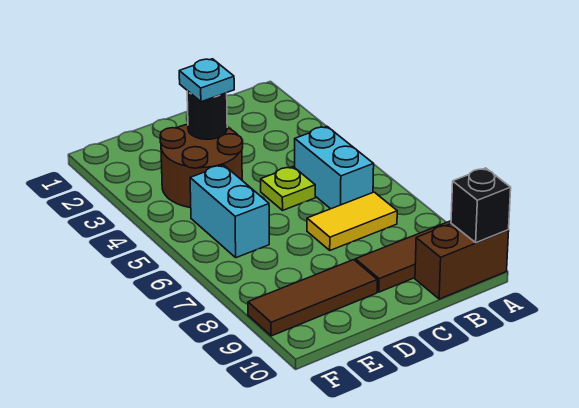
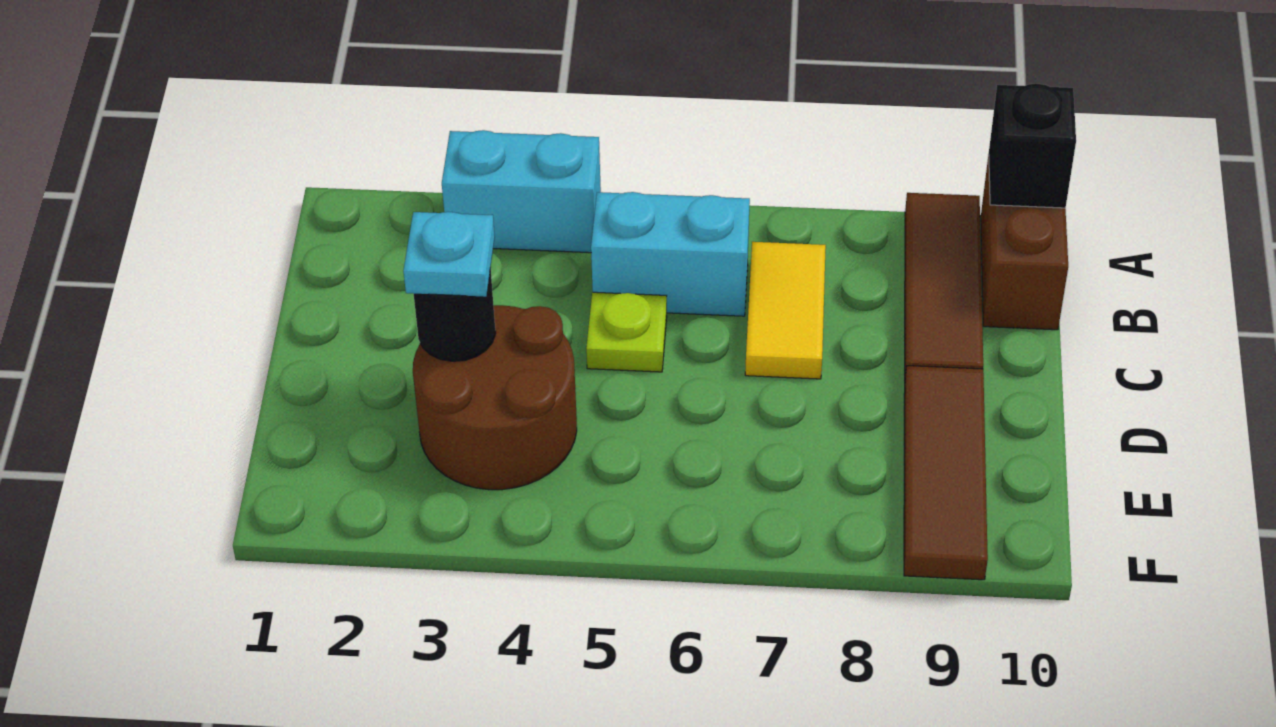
cyan brick E5:E6 level 1 -> cyan brick A3:A4 level 1

